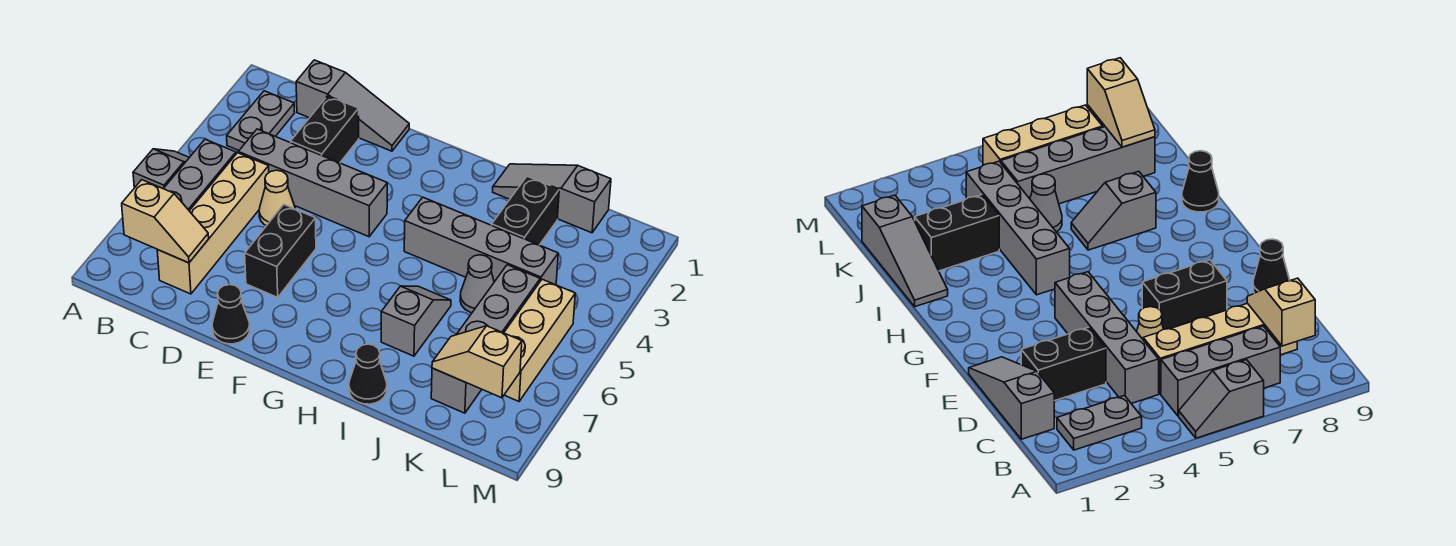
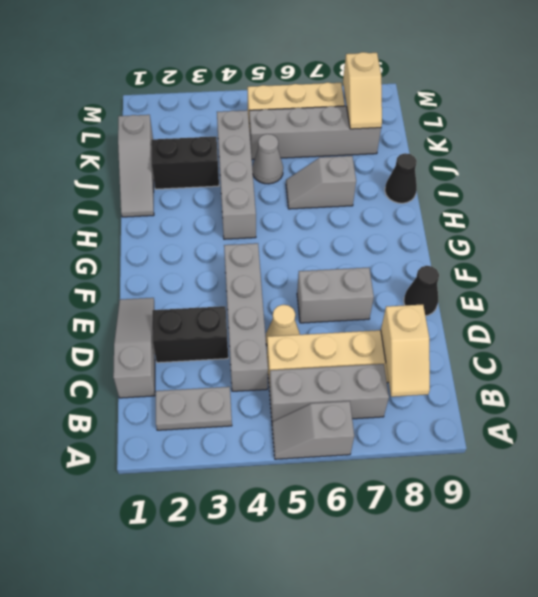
tan slope B8:C8 level 2 top B -> tan slope B8:C8 level 2 top C
black brick E6:E7 level 1 -> grey brick E6:E7 level 1

